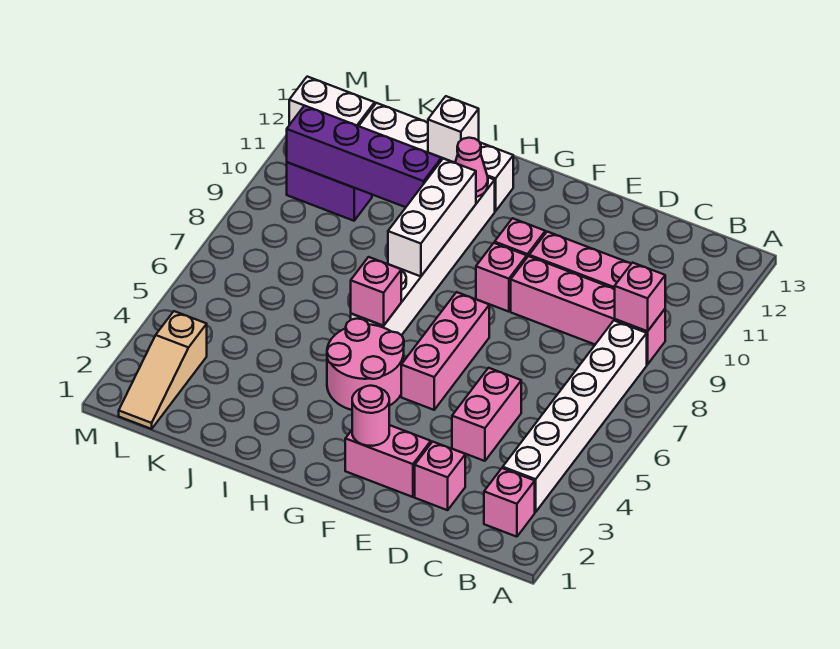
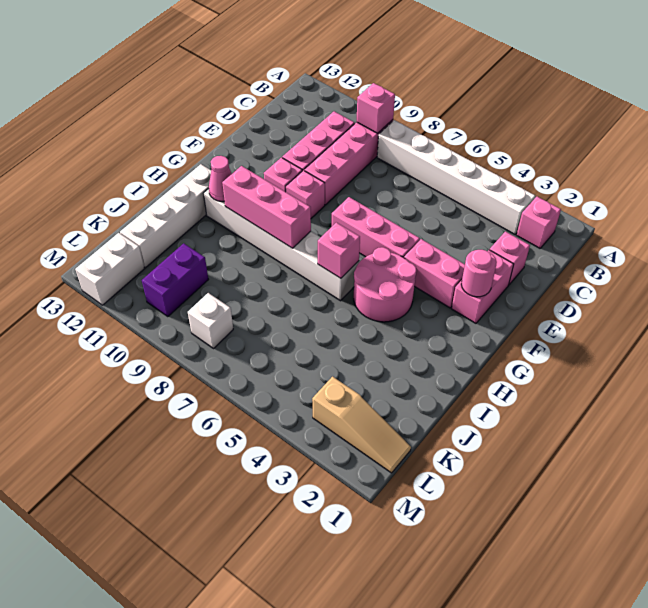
pink brick D4:D5 level 1 -> pink brick F3:F4 level 1
white brick H8:H10 level 2 -> pink brick H8:H10 level 2
purple brick I10:L10 level 2 -> none
white brick I12 level 2 -> white brick L8 level 1

